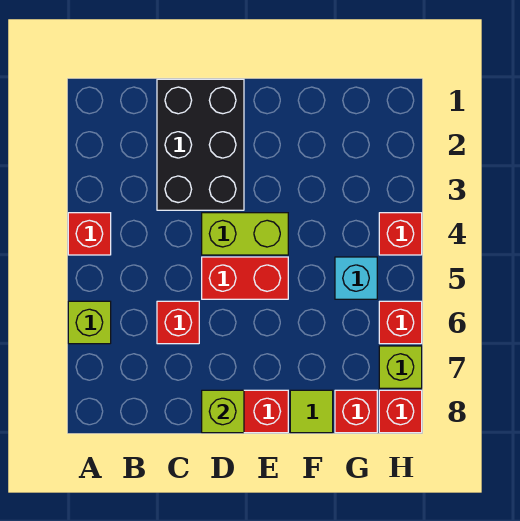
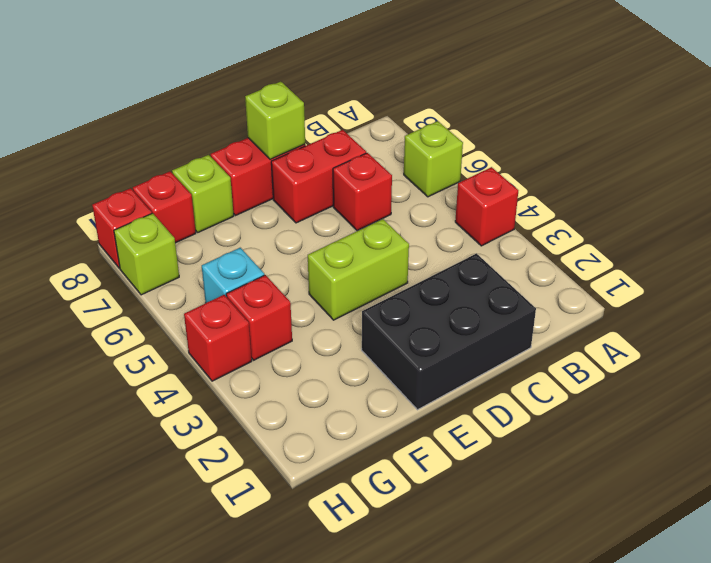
black brick C1:D3 level 1 -> black brick C1:E2 level 1
red brick D5:E5 level 1 -> red brick C7:D7 level 1
lime tile F8 level 1 -> lime brick F8 level 1
red brick H6 level 1 -> red brick G4 level 1

